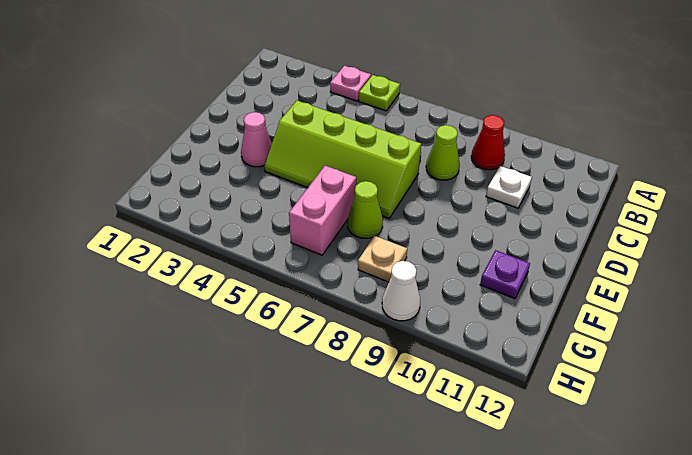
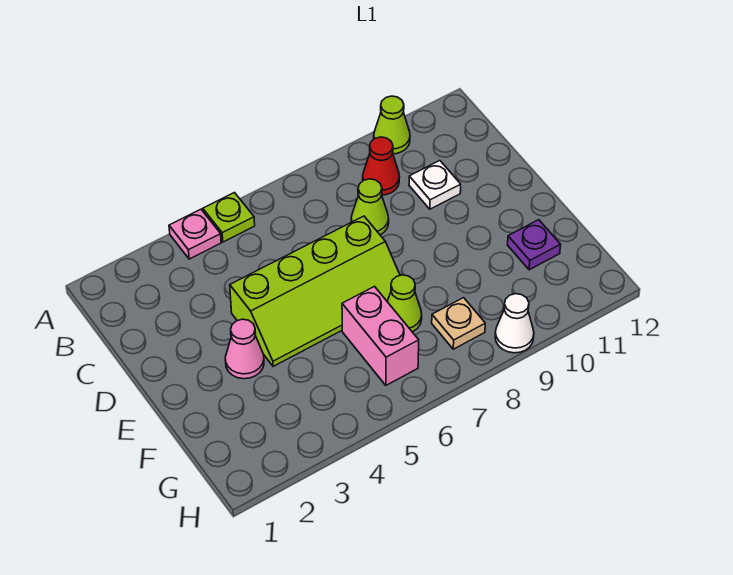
none -> lime cone A10 level 1

